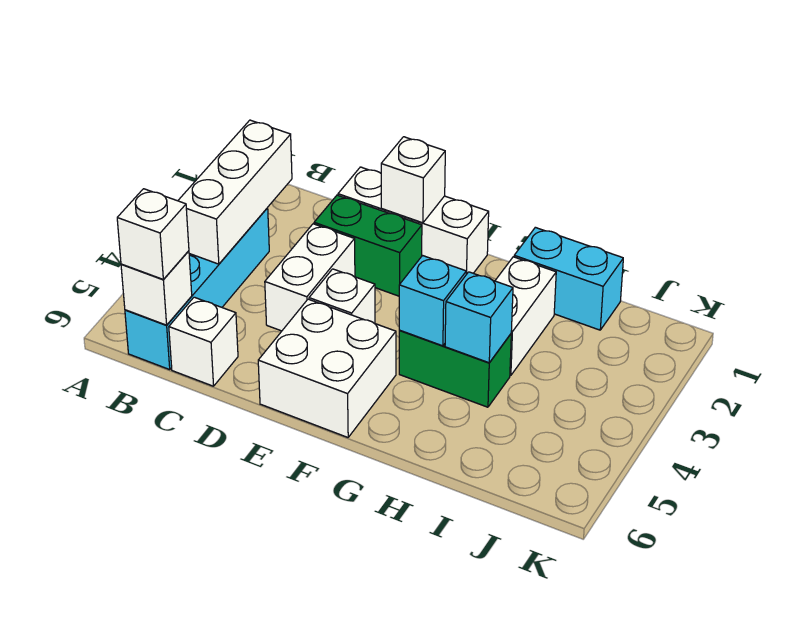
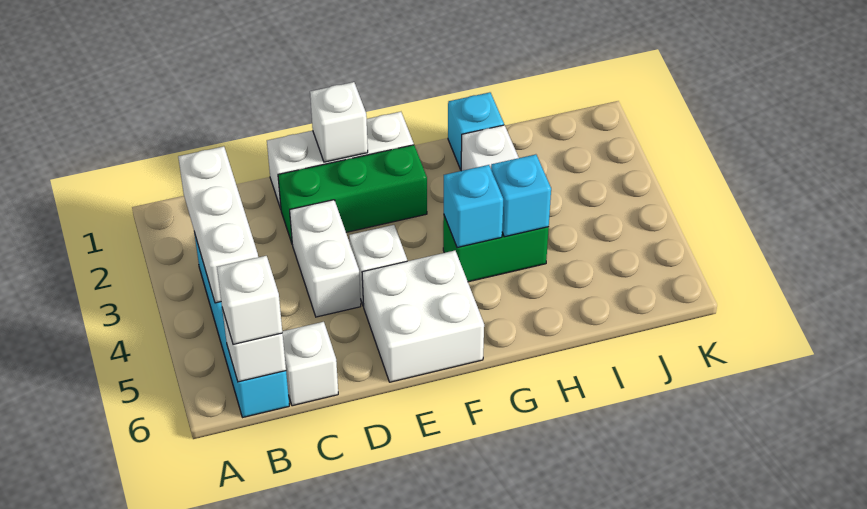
green brick D2:E2 level 1 -> green brick D2:F2 level 1
cyan brick H1:I1 level 1 -> cyan brick H1 level 1

